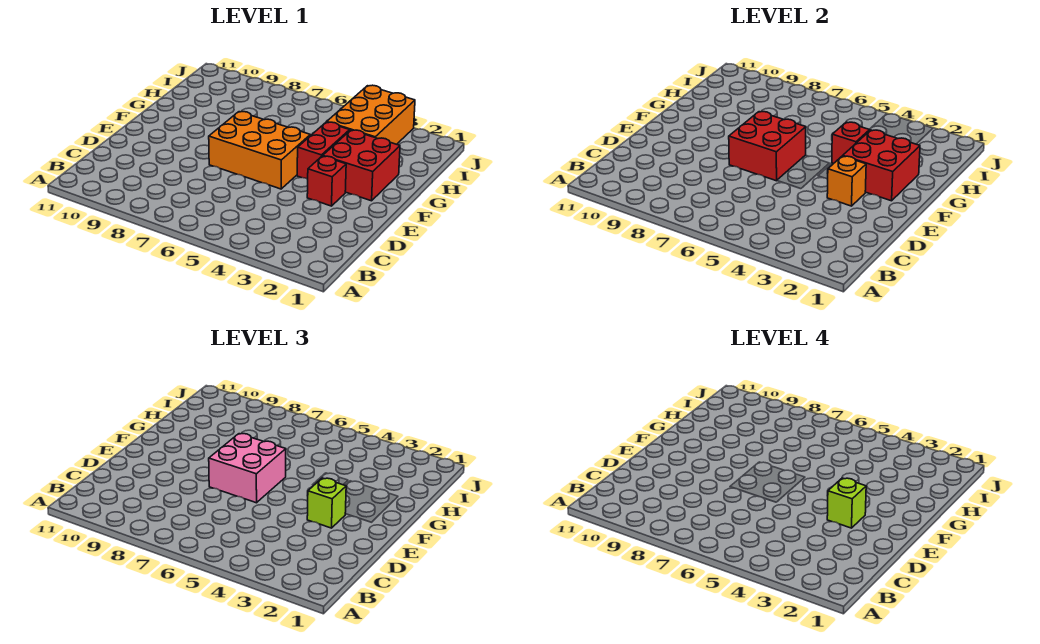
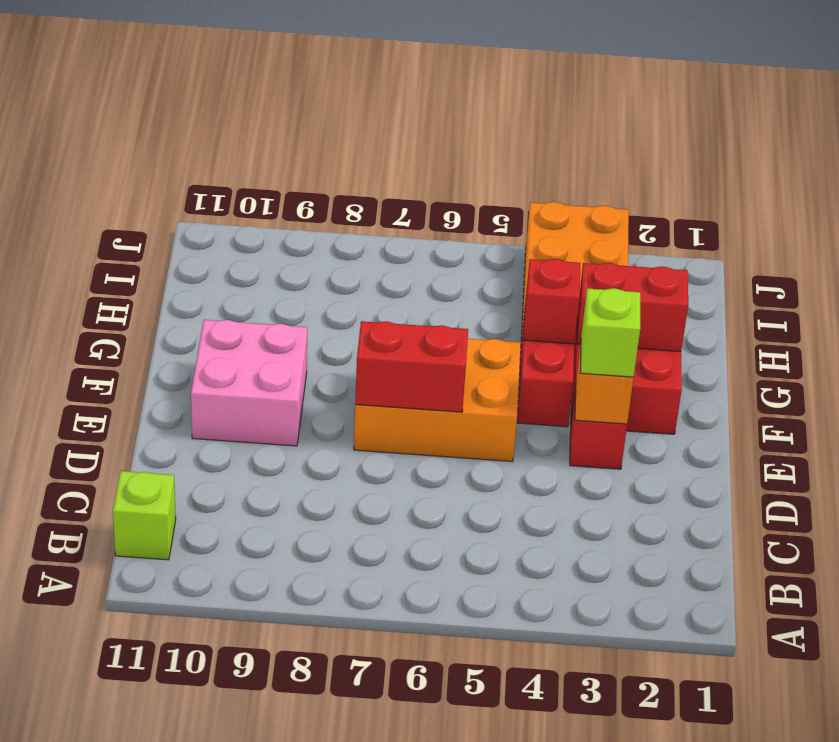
lime brick E3 level 4 -> lime brick B11 level 1
red brick E6:F7 level 2 -> red brick E6:E7 level 2
pink brick E6:F7 level 3 -> pink brick E9:F10 level 1
red brick F2:G3 level 2 -> red brick G2:G3 level 2

